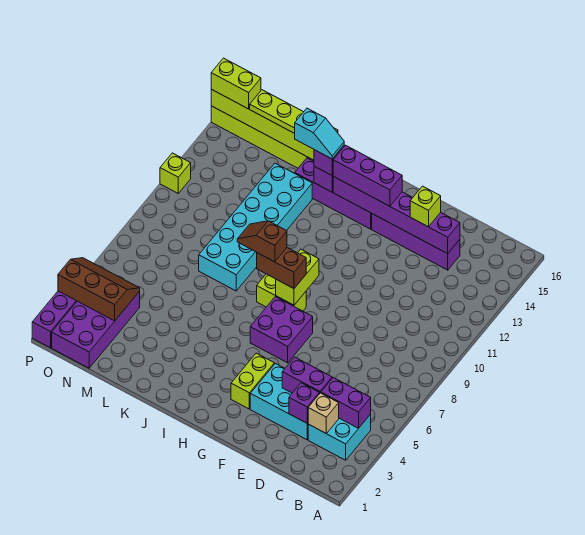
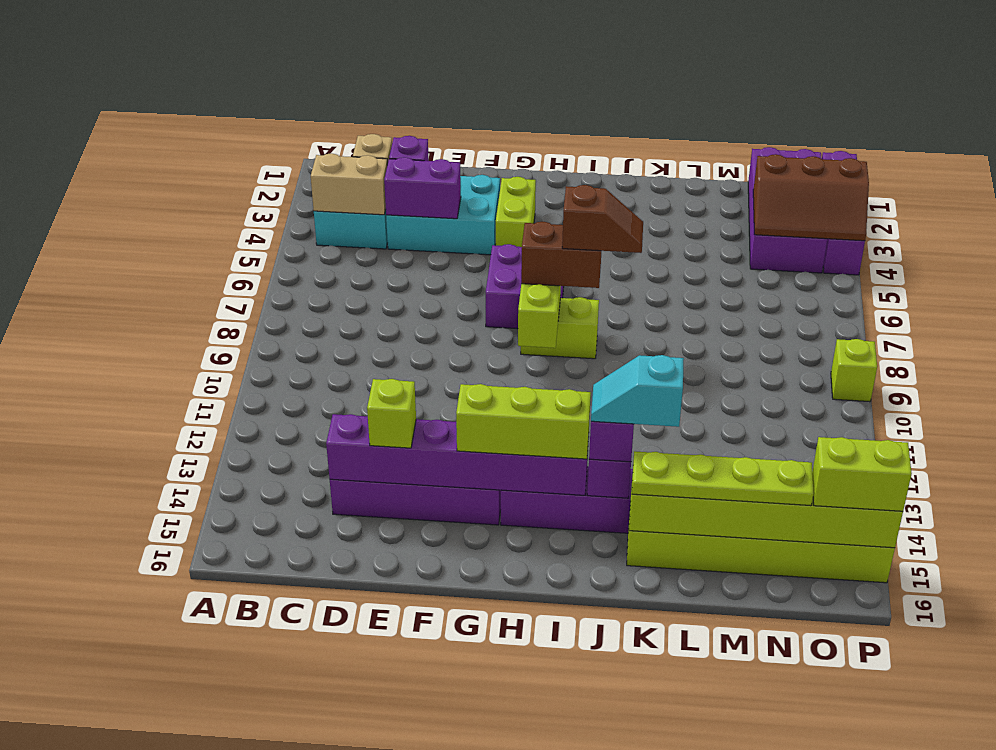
purple brick B4:C4 level 2 -> tan brick B4:C4 level 2
purple brick G14:I14 level 3 -> lime brick G14:I14 level 3
cyan brick K8:L13 level 1 -> none
lime brick P11 level 1 -> lime brick P9 level 1

